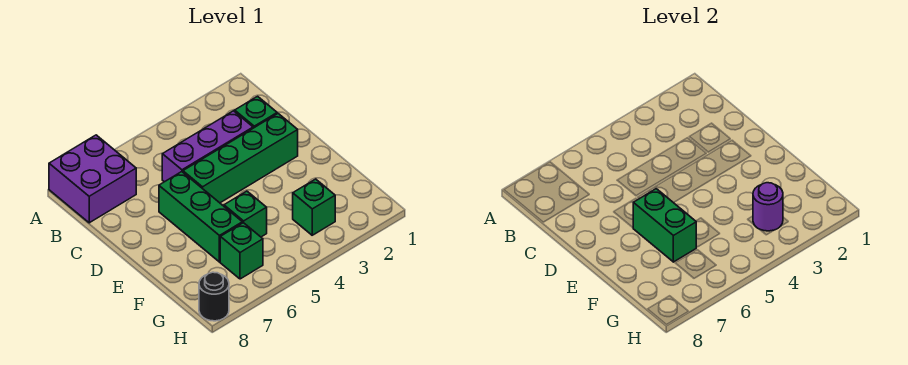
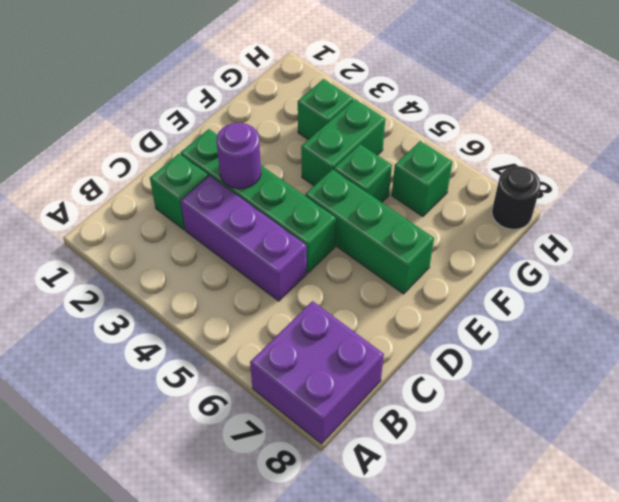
green brick D6:F6 level 1 -> green brick E5:E7 level 1
green brick E6:F6 level 2 -> green brick F4:G4 level 1
purple round brick G3 level 2 -> purple round brick D3 level 2

